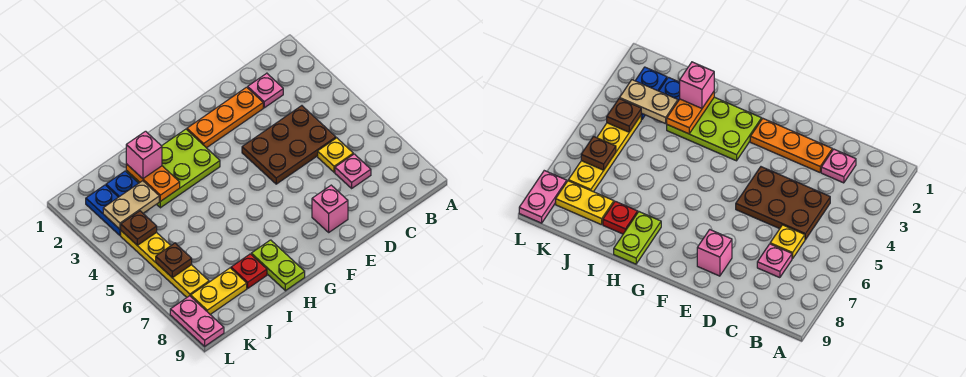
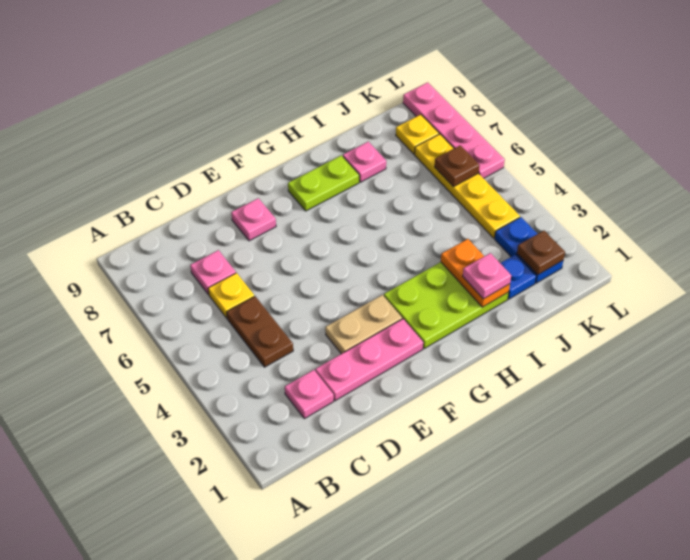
brown plate C4:E5 level 1 -> brown plate C4:C5 level 1
orange plate D2:F2 level 1 -> pink plate D2:F2 level 1
pink brick E8 level 1 -> pink plate E8 level 1
lime plate H8:H9 level 1 -> lime plate G8:H8 level 1
pink brick I2 level 3 -> pink plate I2 level 3
red plate I8 level 1 -> pink plate I8 level 1
tan plate J3:K3 level 2 -> tan plate E3:F3 level 1
yellow plate J8:K8 level 1 -> yellow plate K8 level 1
brown plate K4 level 2 -> brown plate K2 level 2
pink plate L8:L9 level 1 -> pink plate L6:L9 level 1

